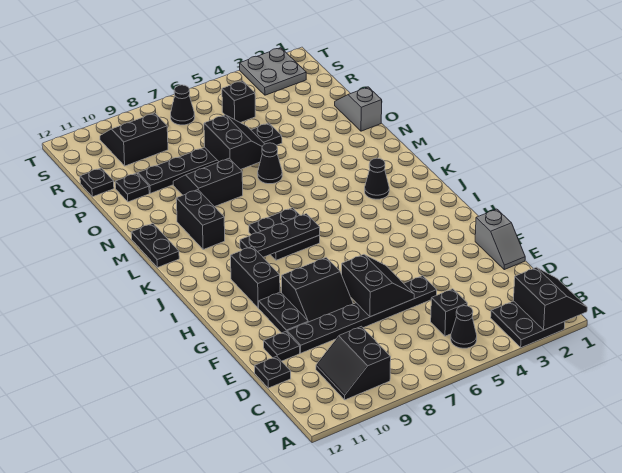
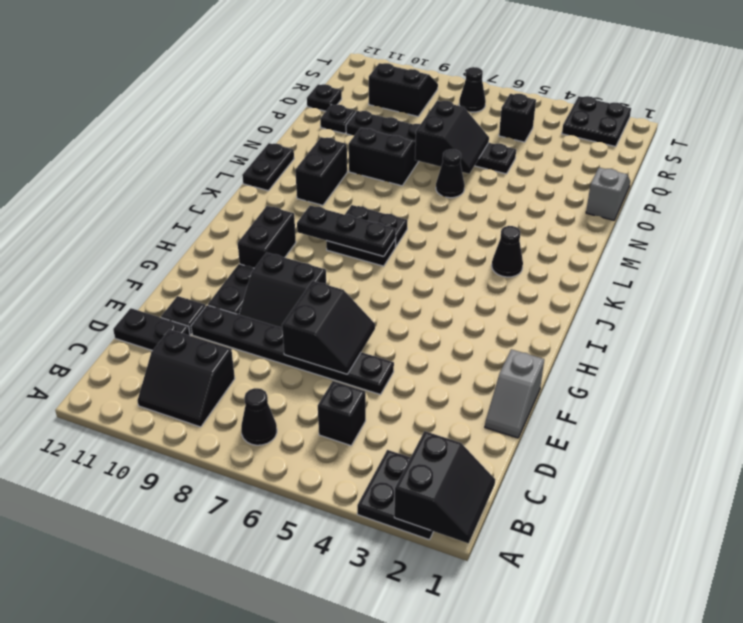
black cone B5 level 1 -> black cone B7 level 1
black slope B9:C10 level 1 top 9 -> black slope B9:C10 level 1 top C
black plate D12 level 1 -> black plate D11:D12 level 1
grey plate S2:T3 level 1 -> black plate S2:T3 level 1

